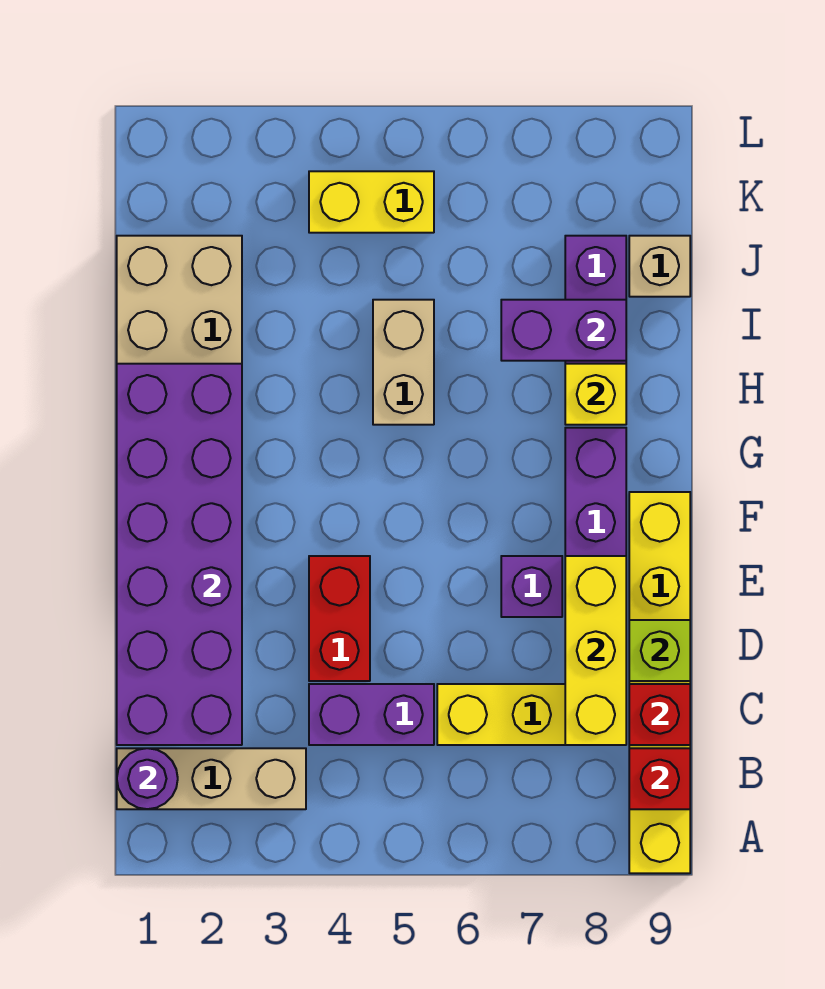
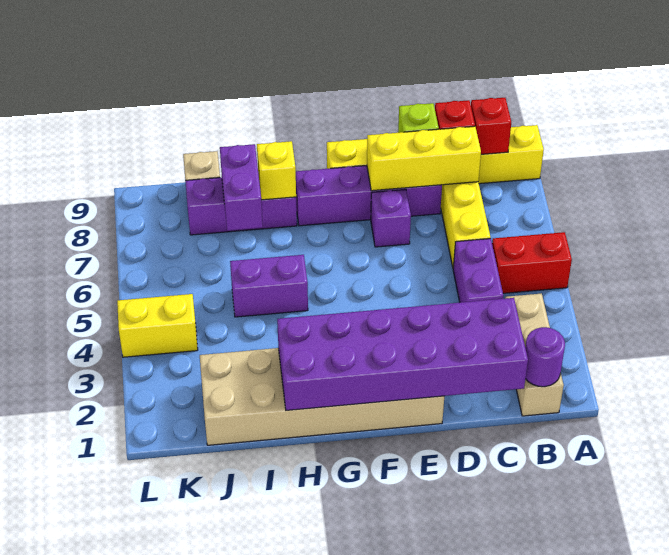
red brick D4:E4 level 1 -> red brick A5:B5 level 1
tan brick H5:I5 level 1 -> purple brick H5:I5 level 1
yellow brick K4:K5 level 1 -> yellow brick K4:L4 level 1

